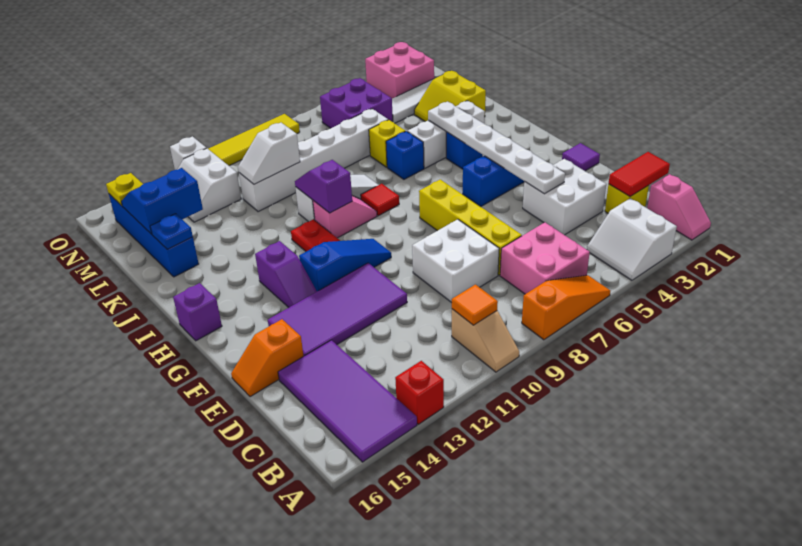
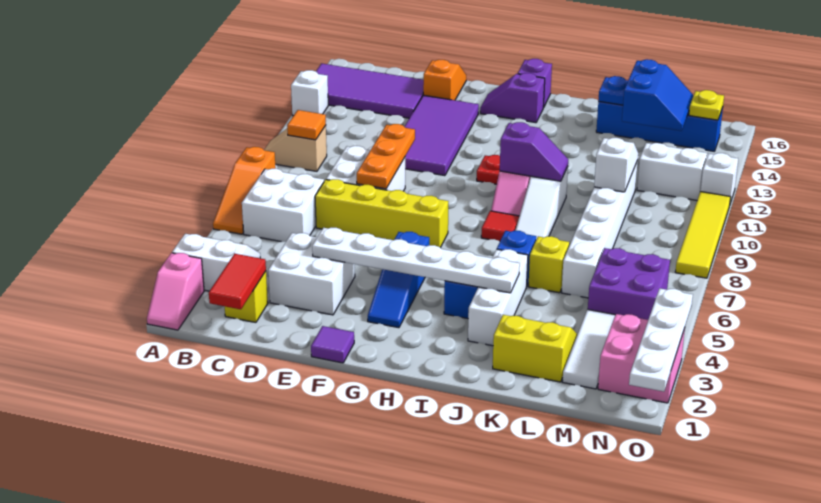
pink slope A1:B1 level 1 top B -> pink slope A1:A2 level 1 top 2
red brick A13 level 1 -> white brick A13 level 1
pink brick B6:C7 level 1 -> white brick B6:C7 level 1
none -> orange plate E8:E10 level 2
blue slope G10:G12 level 1 top 12 -> none
purple slope G13:H13 level 1 top H -> purple slope G15:H15 level 1 top H
none -> white plate O1:O4 level 2

